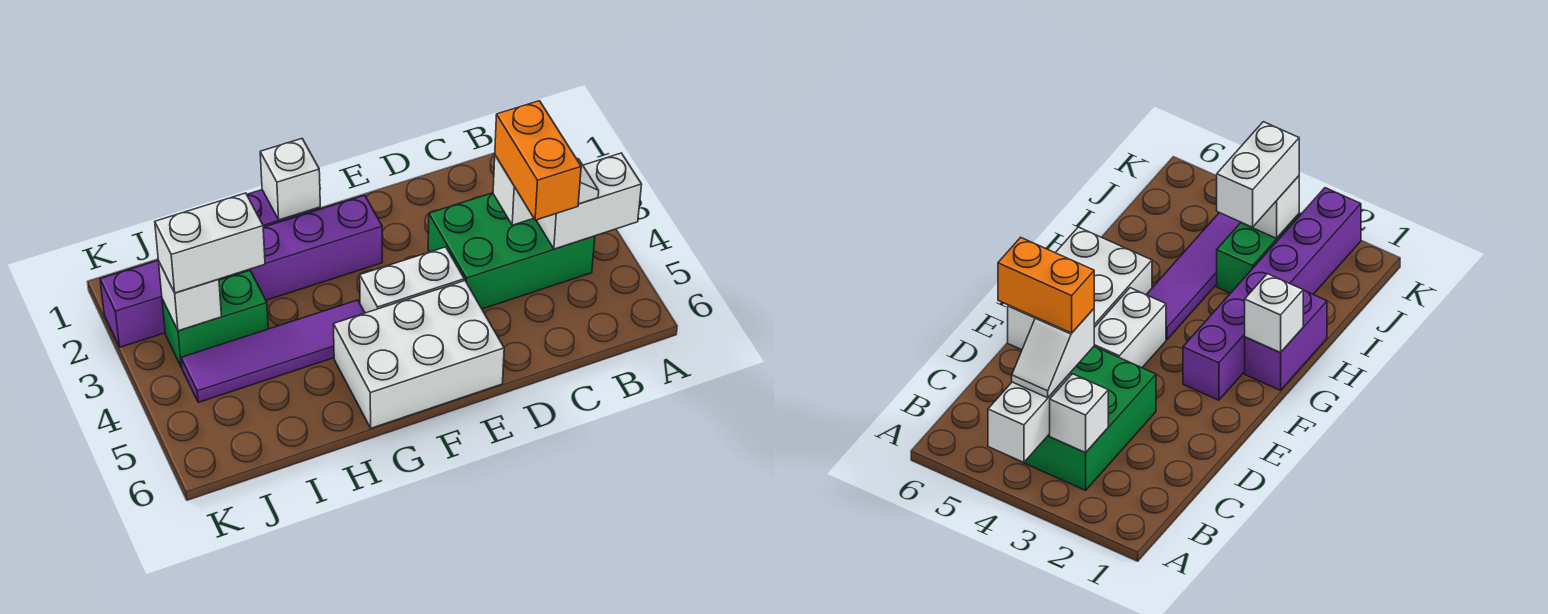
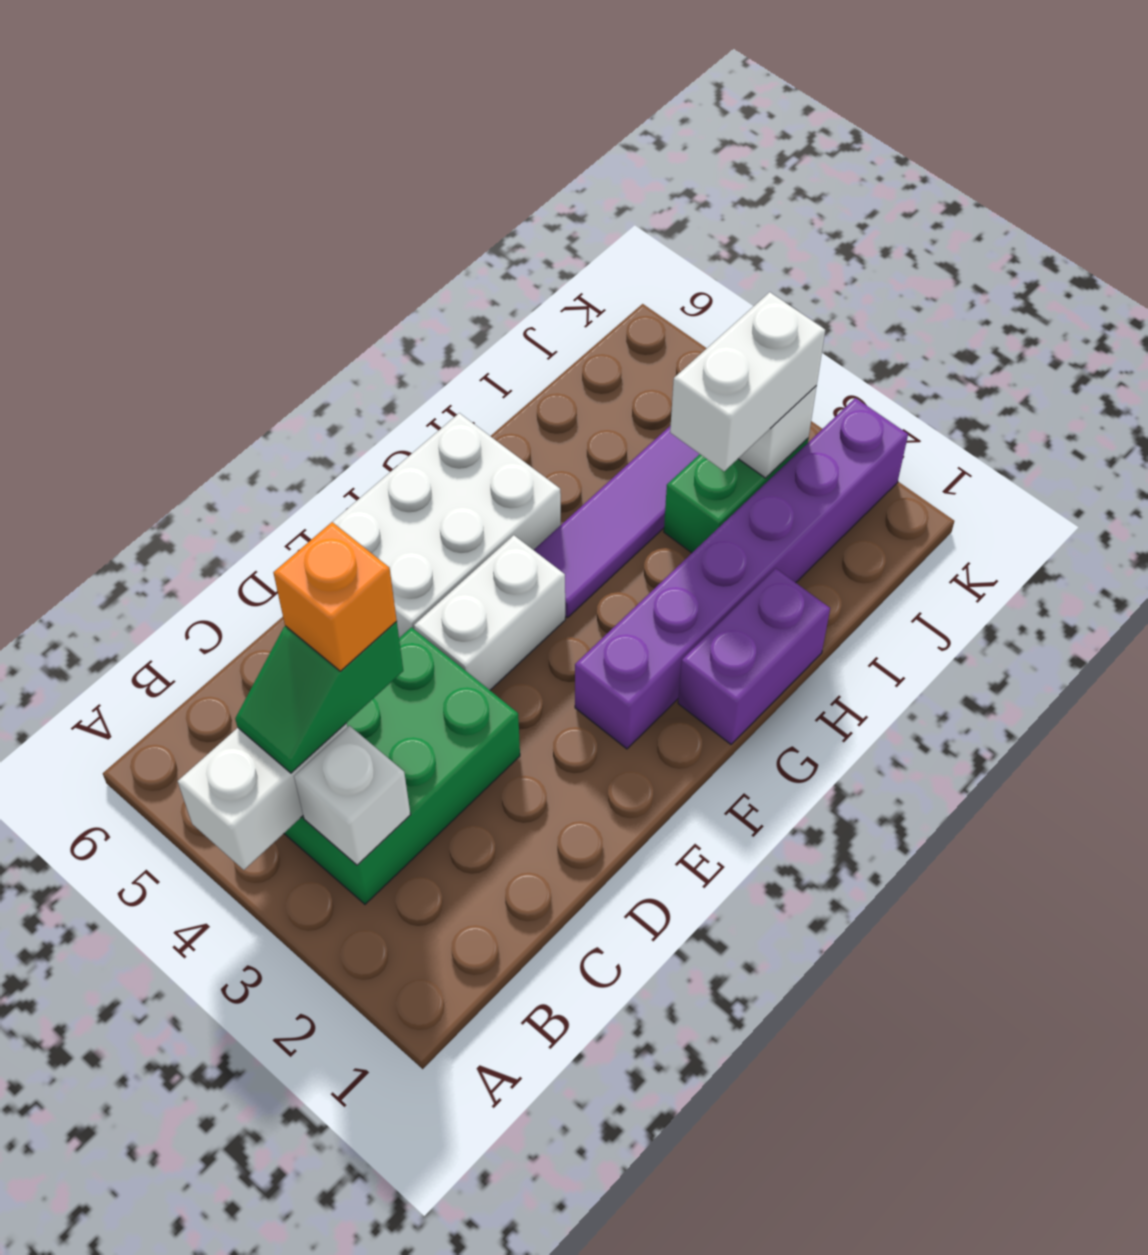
white slope B4:C4 level 3 top C -> green slope B4:C4 level 3 top C
orange brick C4:C5 level 4 -> orange brick C4 level 4
white brick G1 level 2 -> none

